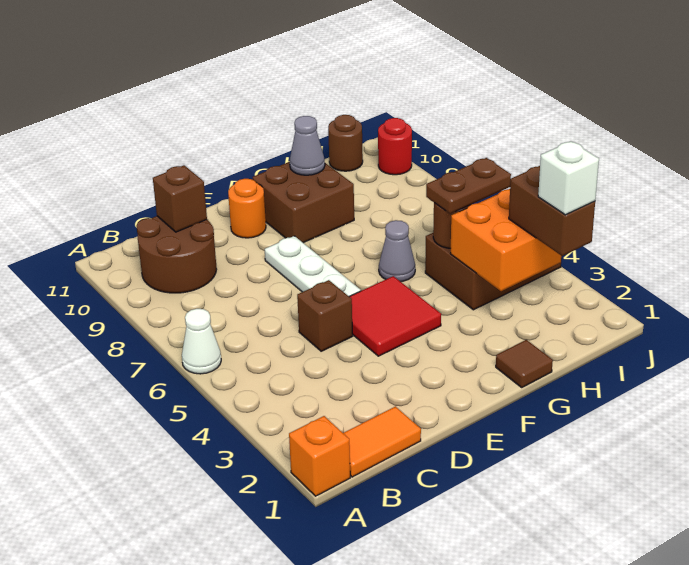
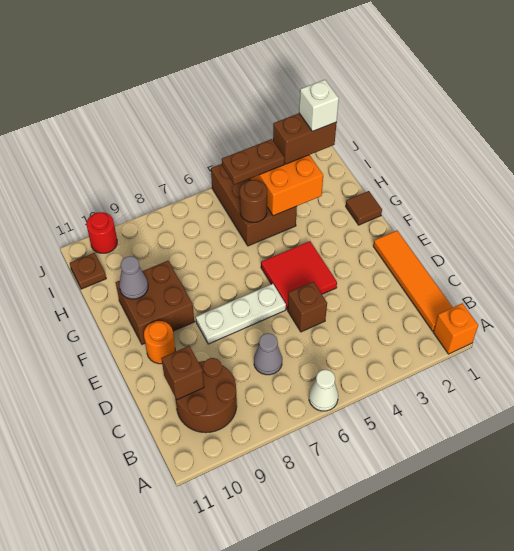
orange tile B1:C1 level 1 -> orange tile B1:E1 level 1
grey cone G6 level 1 -> grey cone C7 level 1
brown plate H5:I5 level 3 -> brown plate I4:I5 level 3
brown round brick I11 level 1 -> brown plate I11 level 1

